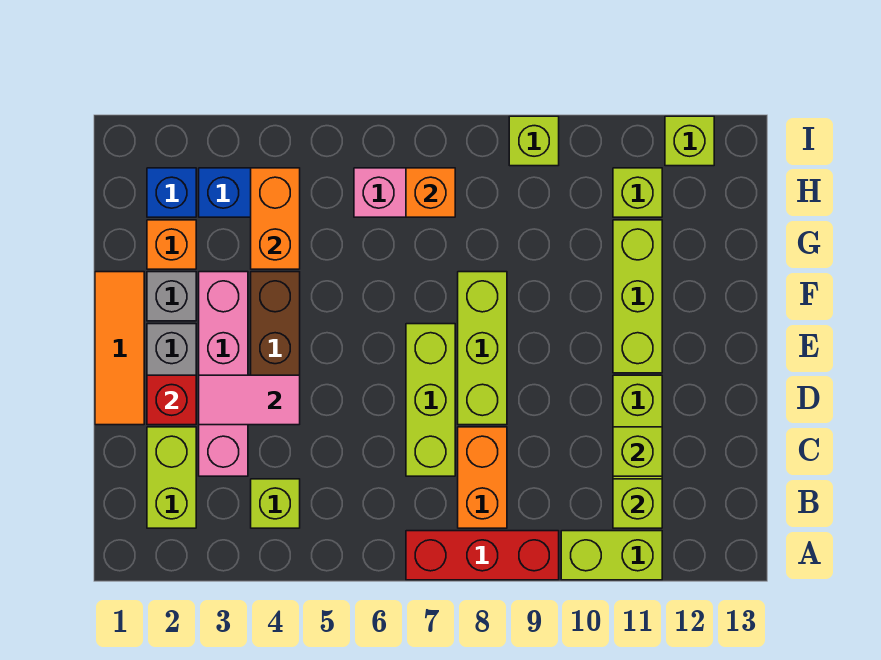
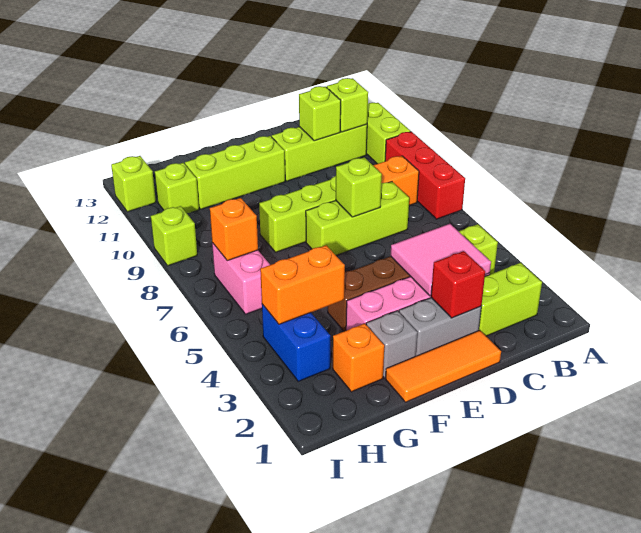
pink tile D3:D4 level 2 -> pink tile C3:D4 level 2
none -> lime brick D7 level 2
blue brick H2 level 1 -> none

